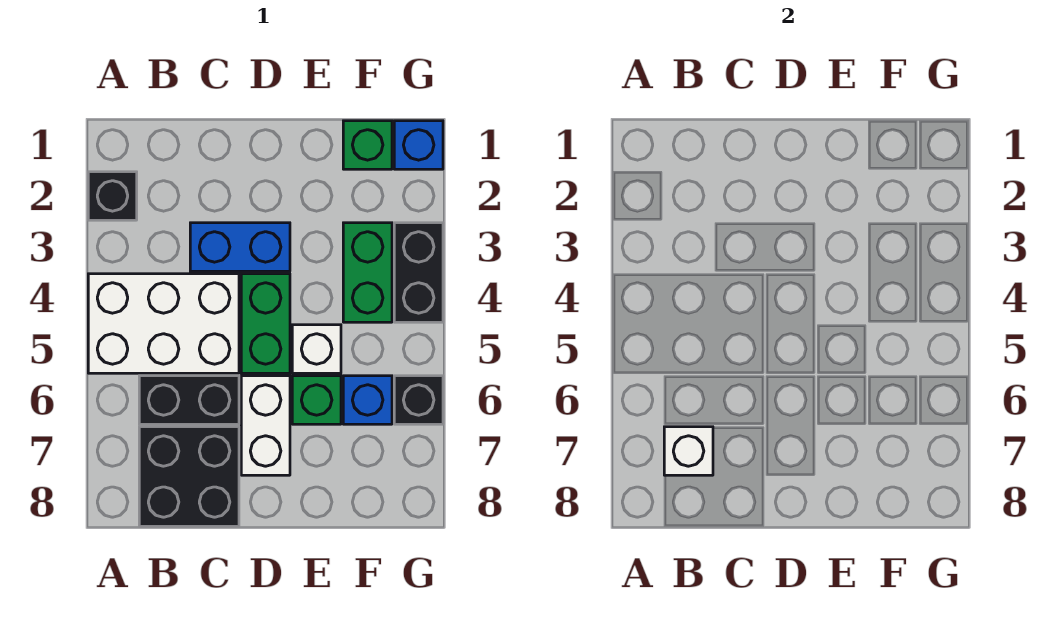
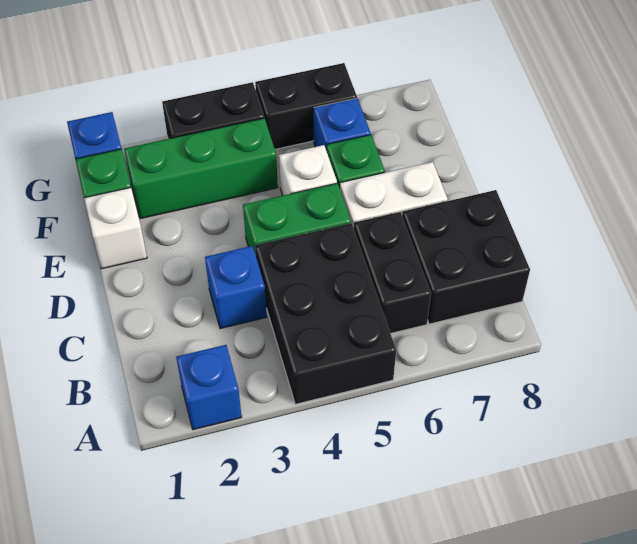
black brick A2 level 1 -> blue brick A2 level 1
white brick A4:C5 level 1 -> black brick A4:C5 level 1
white brick B7 level 2 -> white brick E1 level 1
blue brick C3:D3 level 1 -> blue brick C3 level 1
green brick F3:F4 level 1 -> green brick F2:F4 level 1
black brick G6 level 1 -> black brick G5:G6 level 1

